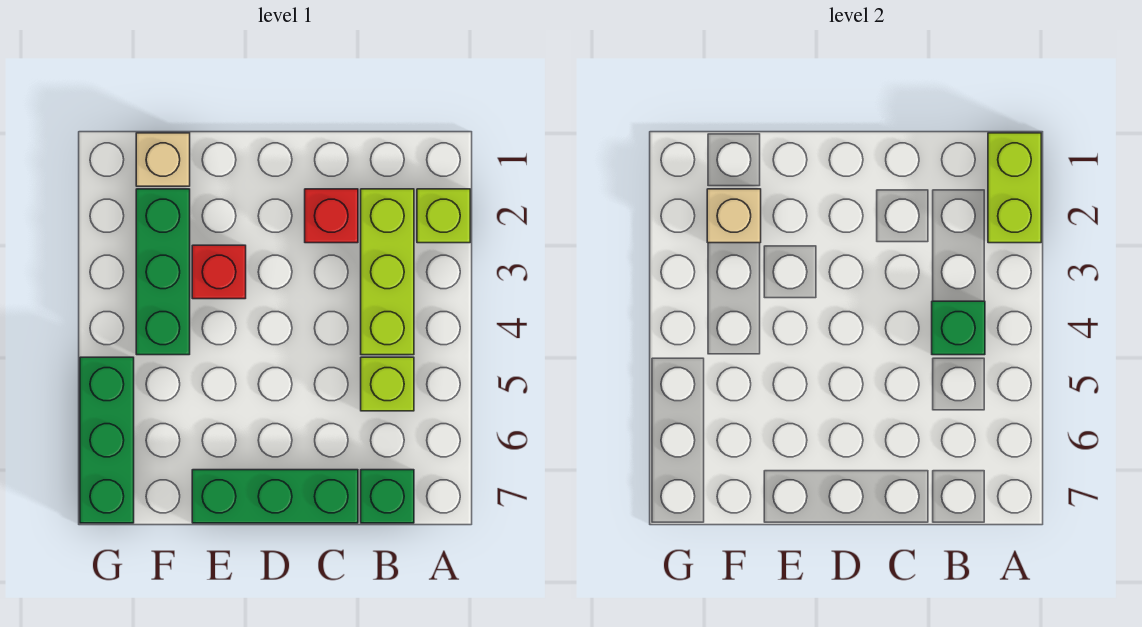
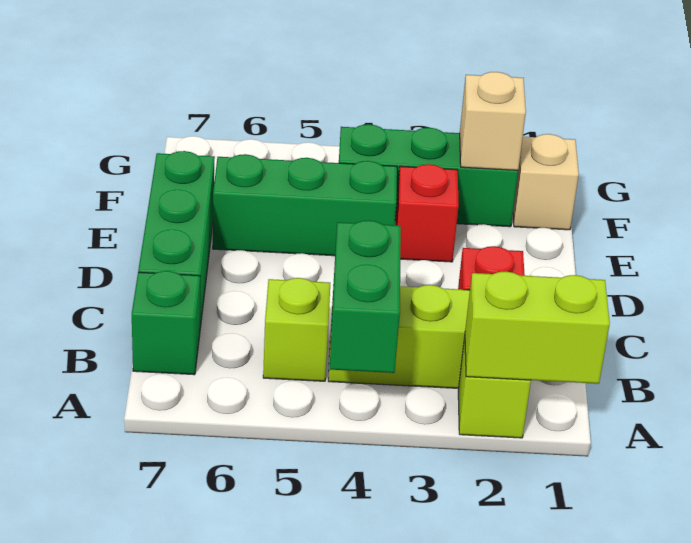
green brick B4 level 2 -> green brick A4:B4 level 2
green brick G5:G7 level 1 -> green brick E4:E6 level 1

